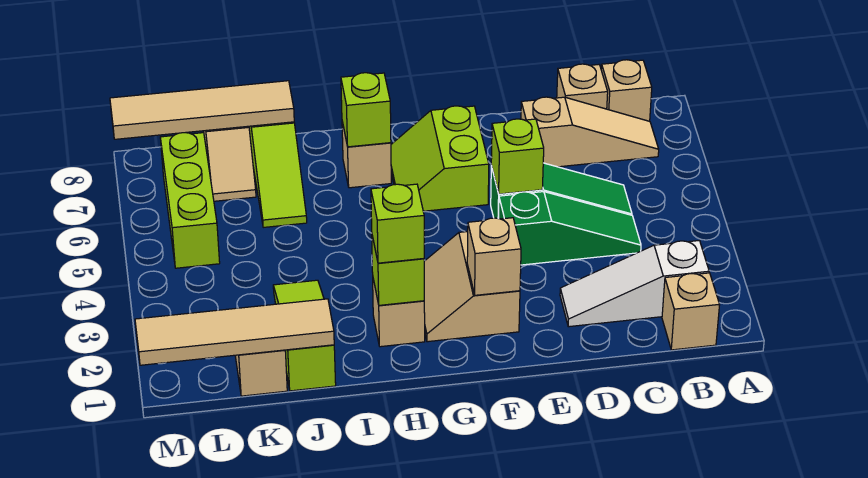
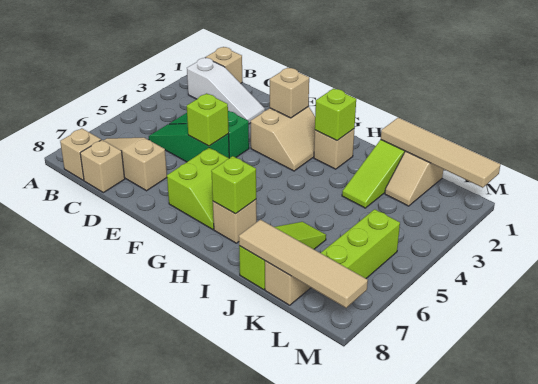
lime brick H2 level 3 -> none

